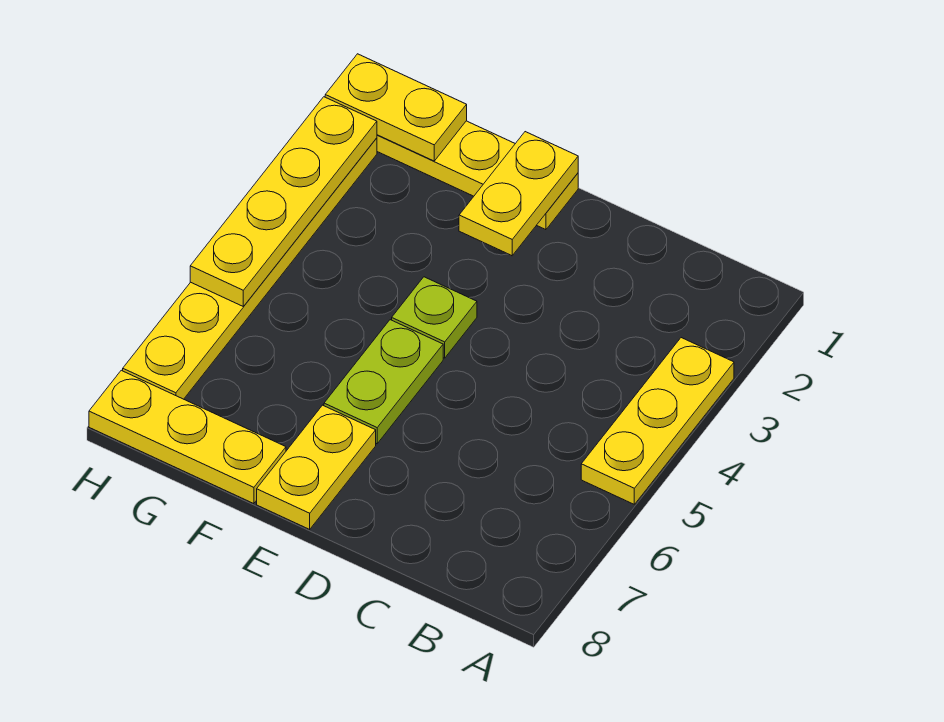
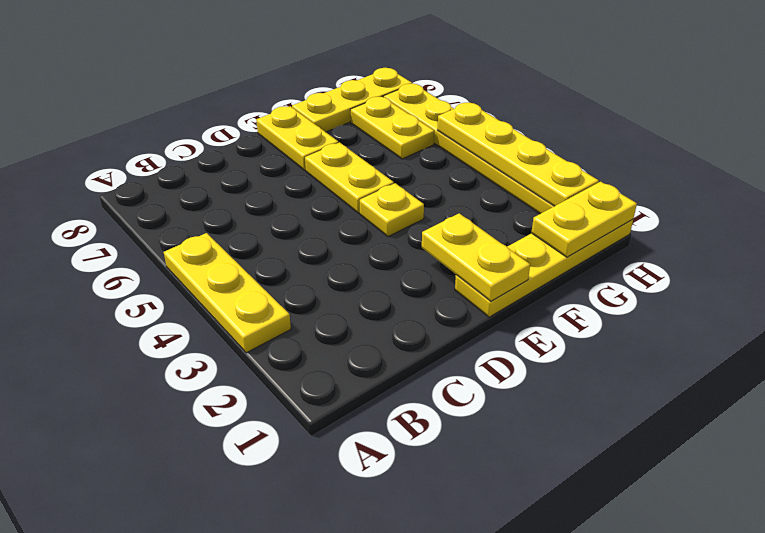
lime plate E4 level 1 -> yellow plate E4 level 1
lime plate E5:E6 level 1 -> yellow plate E5:E6 level 1
none -> yellow plate G6:G7 level 1

